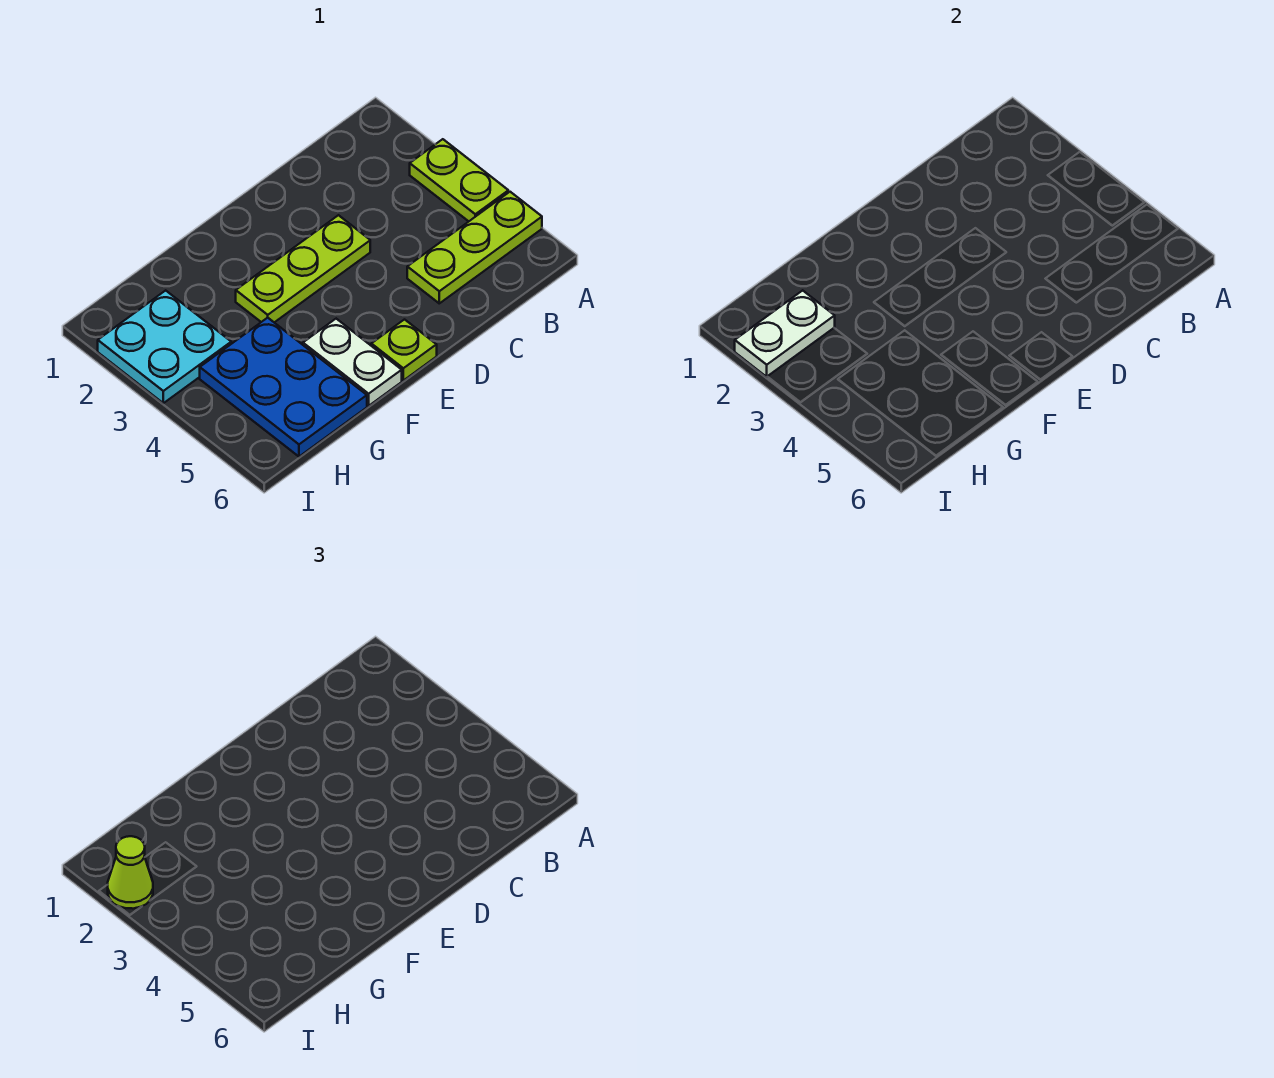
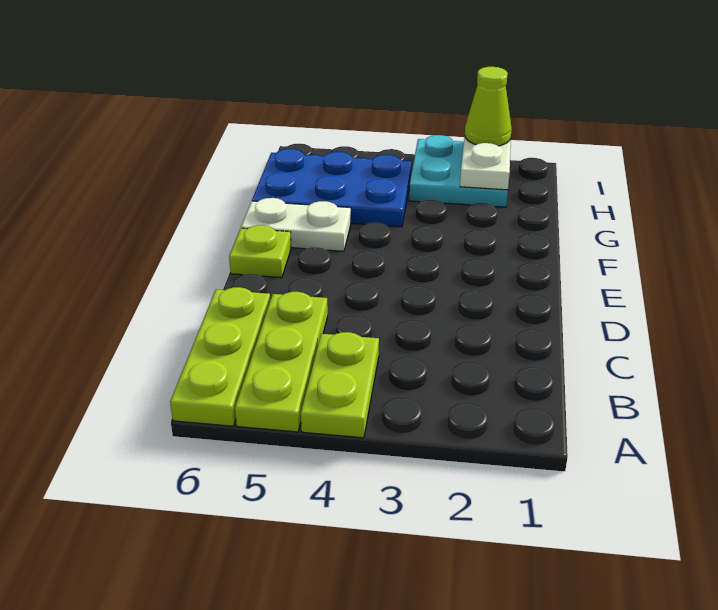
lime plate A3:A4 level 1 -> lime plate A4:B4 level 1
lime plate D3:F3 level 1 -> lime plate A6:C6 level 1

